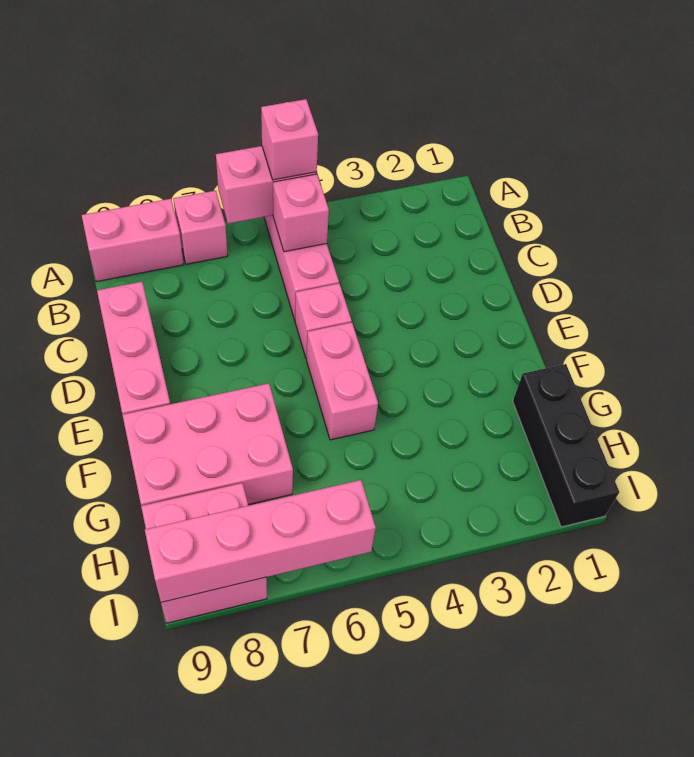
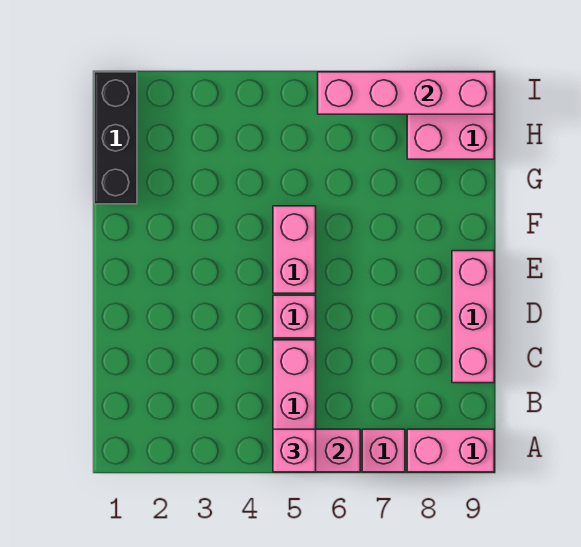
pink brick B5 level 2 -> none
pink brick F7:G9 level 1 -> none

